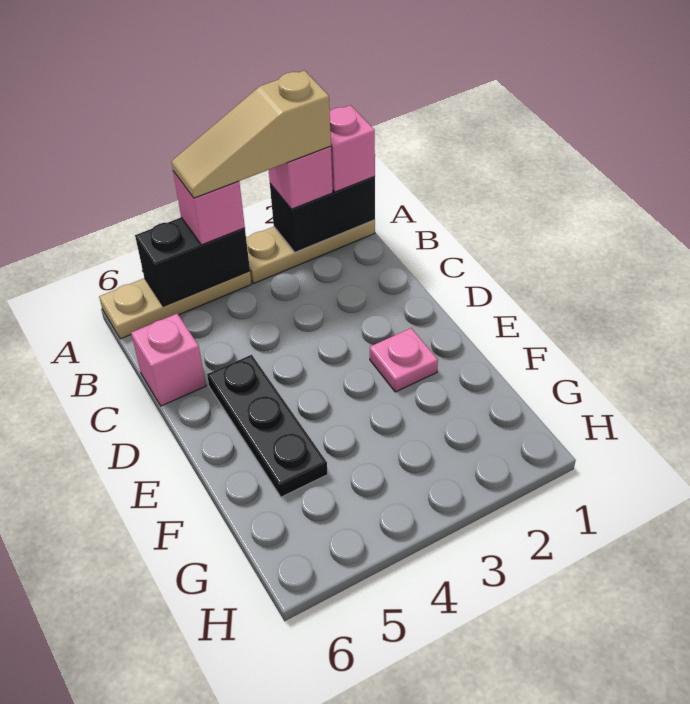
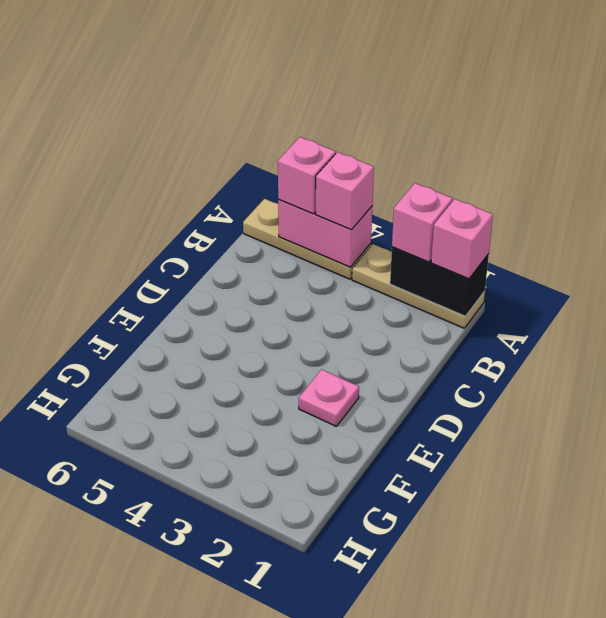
tan slope A2:A4 level 4 top 2 -> none
black brick A4:A5 level 2 -> pink brick A4:A5 level 2
pink brick C6 level 1 -> pink brick A5 level 3
black plate D5:F5 level 1 -> none

